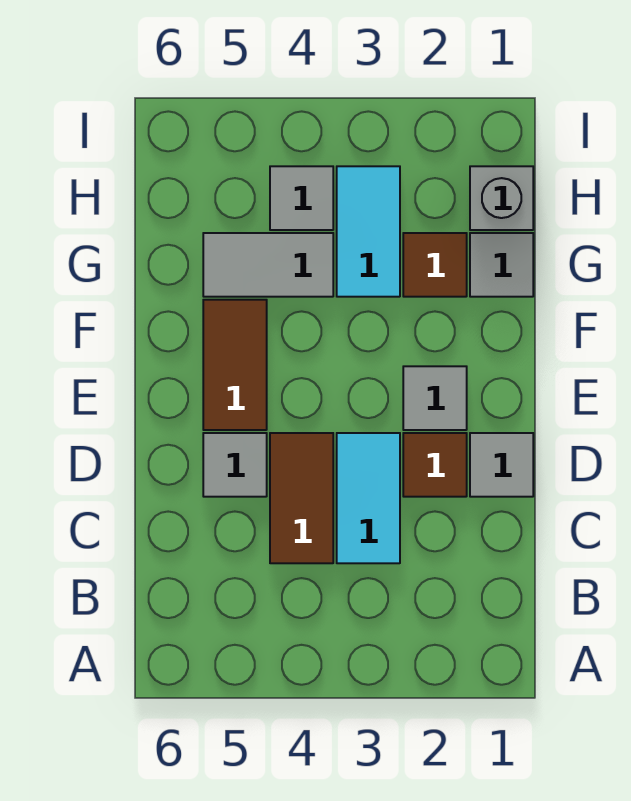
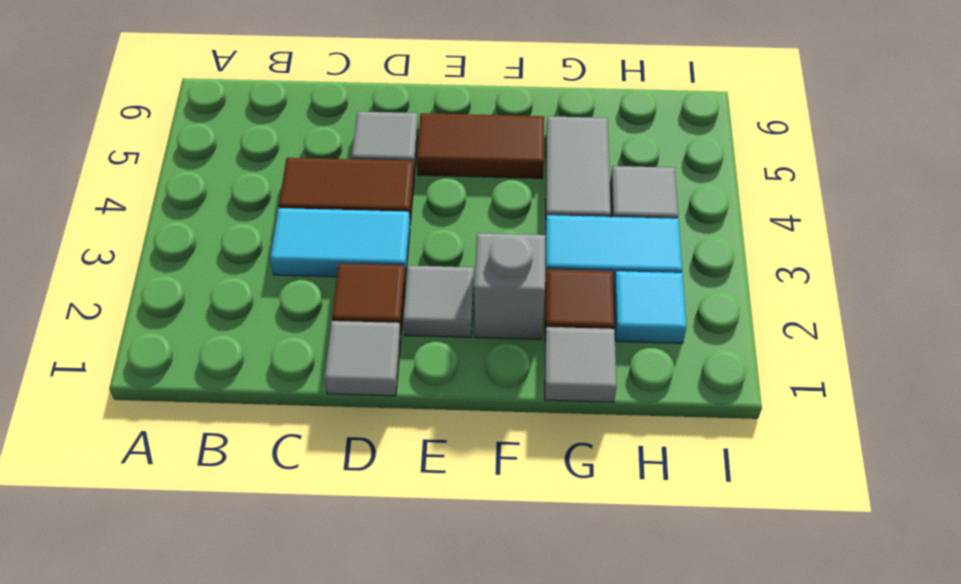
grey brick H1 level 1 -> grey brick F2 level 1
none -> cyan tile H2 level 1

